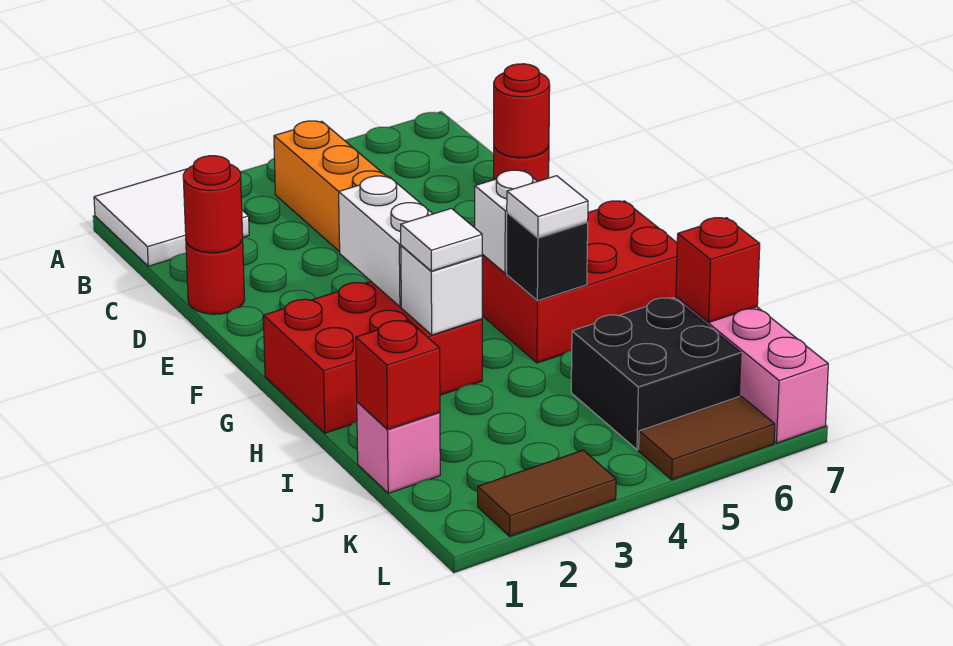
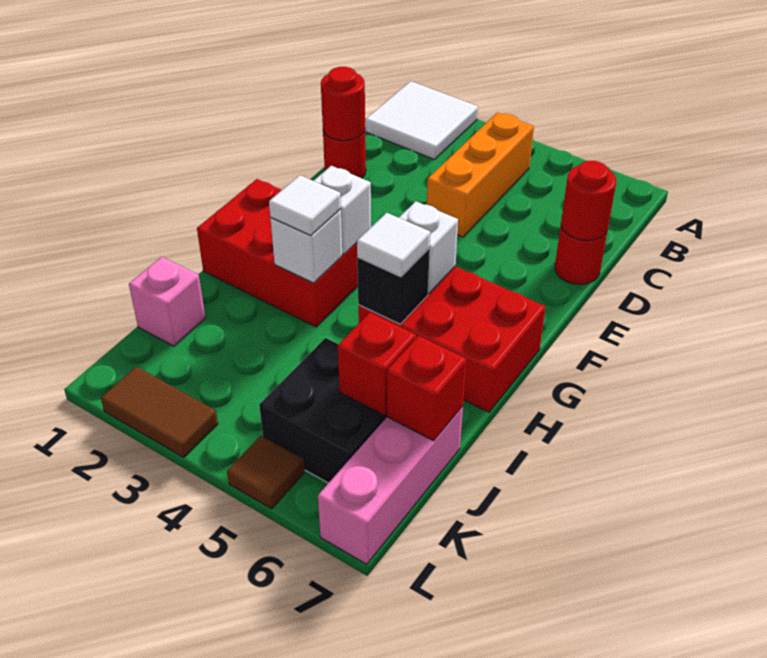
white brick F3:G3 level 2 -> white brick G3 level 2
red brick J1 level 2 -> red brick J6 level 2
brown tile L5:L6 level 1 -> brown tile L5 level 1

